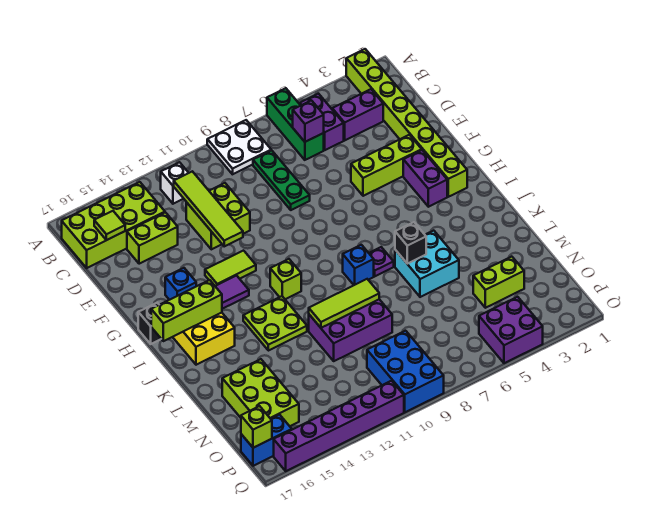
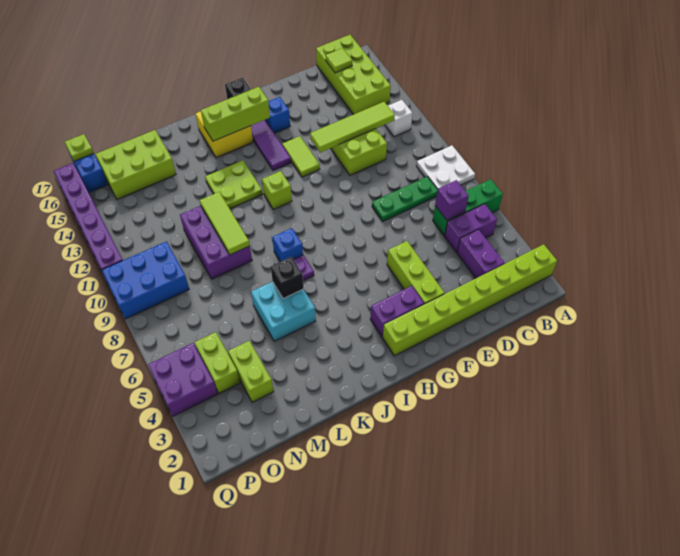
lime brick D14:D15 level 1 -> lime brick O4:O5 level 1
lime brick I15:I17 level 2 -> lime brick H15:J15 level 2
lime brick P17 level 2 -> lime plate P17 level 2

